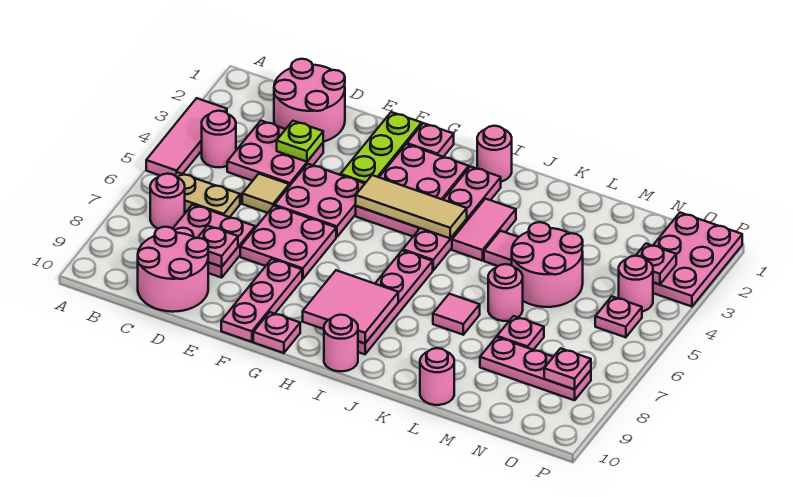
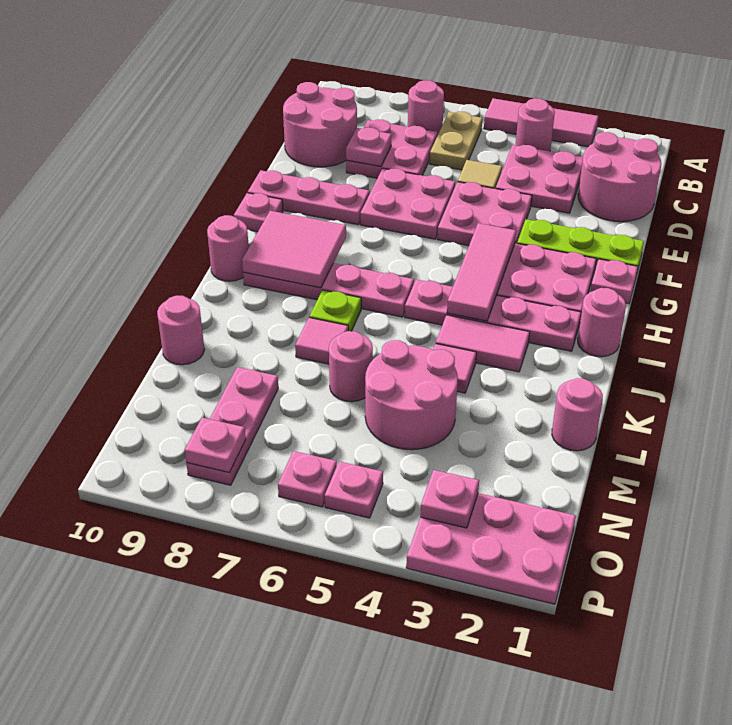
lime plate D3 level 2 -> lime plate J7 level 1
tan tile G4:I4 level 2 -> pink tile G4:I4 level 2
pink plate M7 level 1 -> pink plate O6 level 1
pink round brick O4 level 1 -> pink round brick L1 level 1

